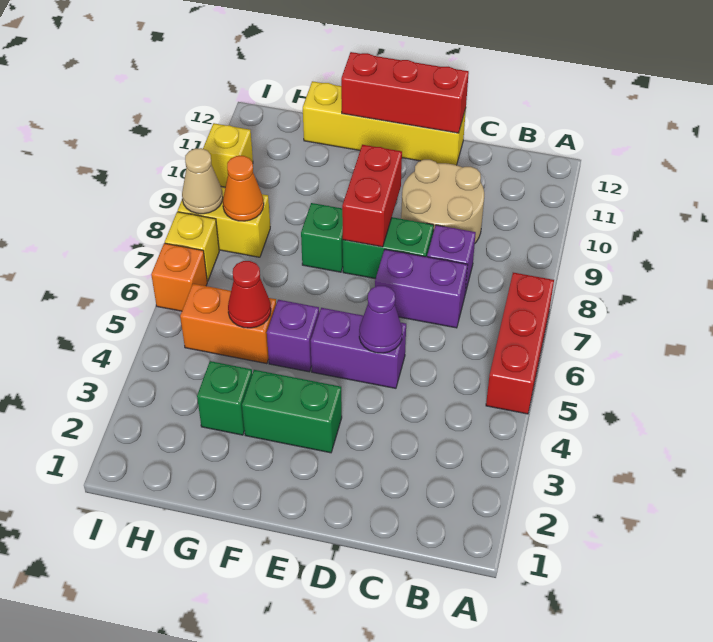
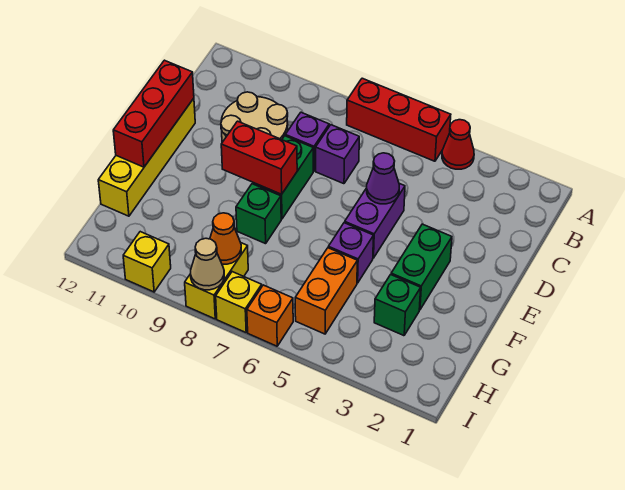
purple brick C7:D7 level 1 -> purple brick C7 level 1
red cone G5 level 2 -> red cone A4 level 1

